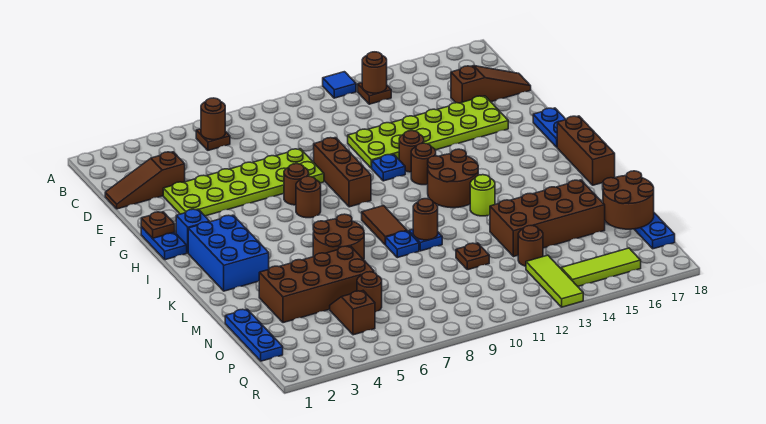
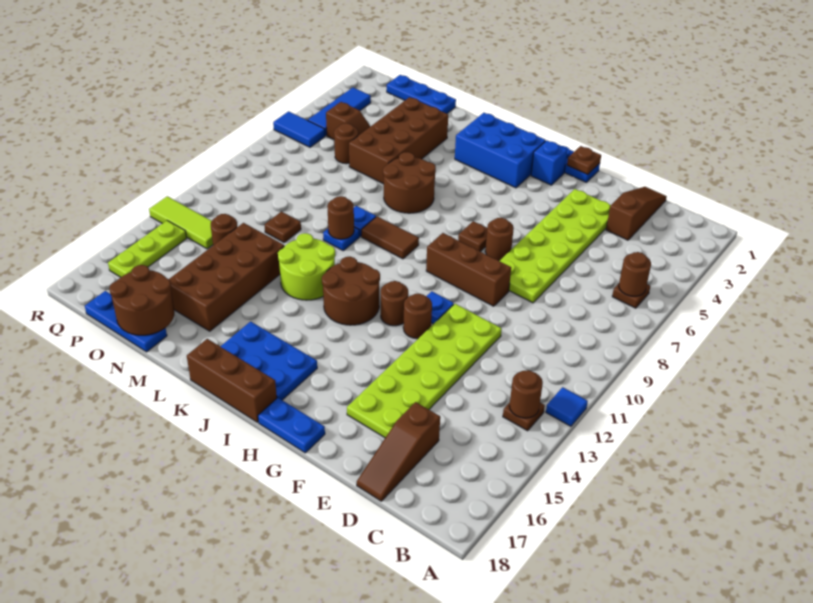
brown round brick H7 level 1 -> brown plate H7 level 1
none -> blue plate I16:K17 level 1
lime round brick K13 level 1 -> lime round brick K12:L13 level 1
none -> blue tile Q3:Q5 level 1
none -> blue tile Q6:R6 level 1
lime tile Q14:Q16 level 1 -> lime plate Q14:Q16 level 1

